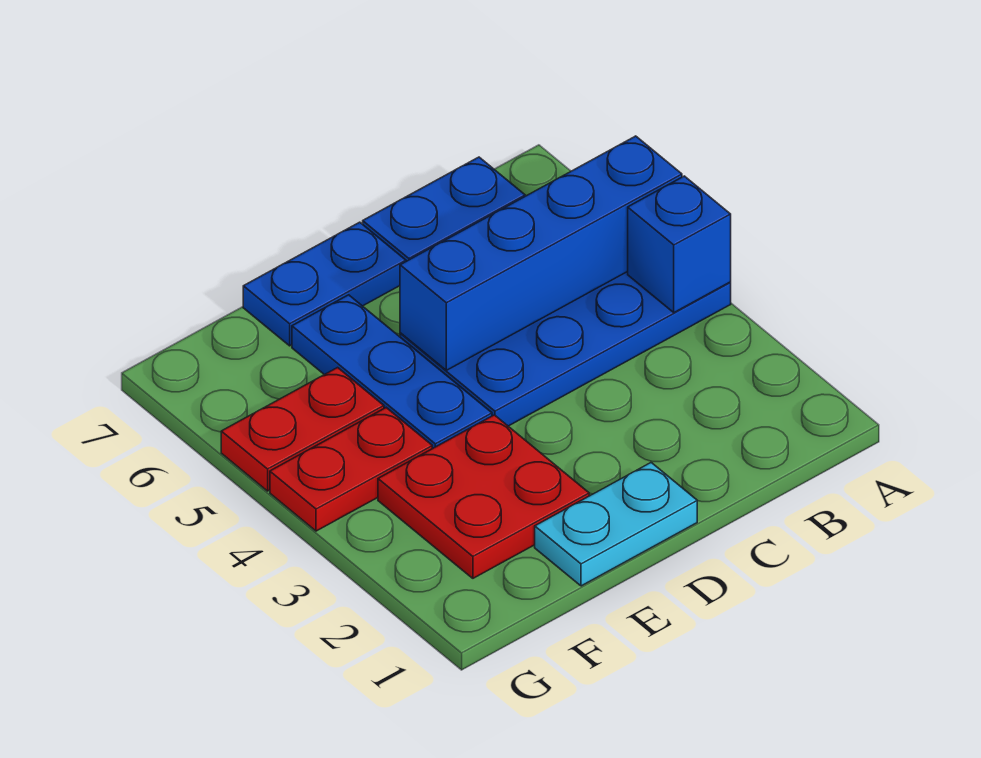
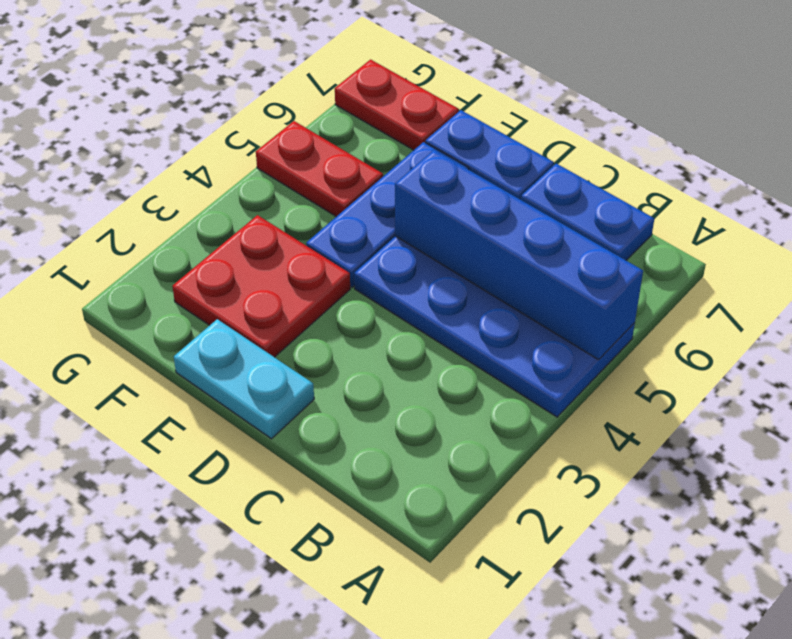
blue brick A4 level 2 -> none
red plate F4:G4 level 1 -> red plate F7:G7 level 1

